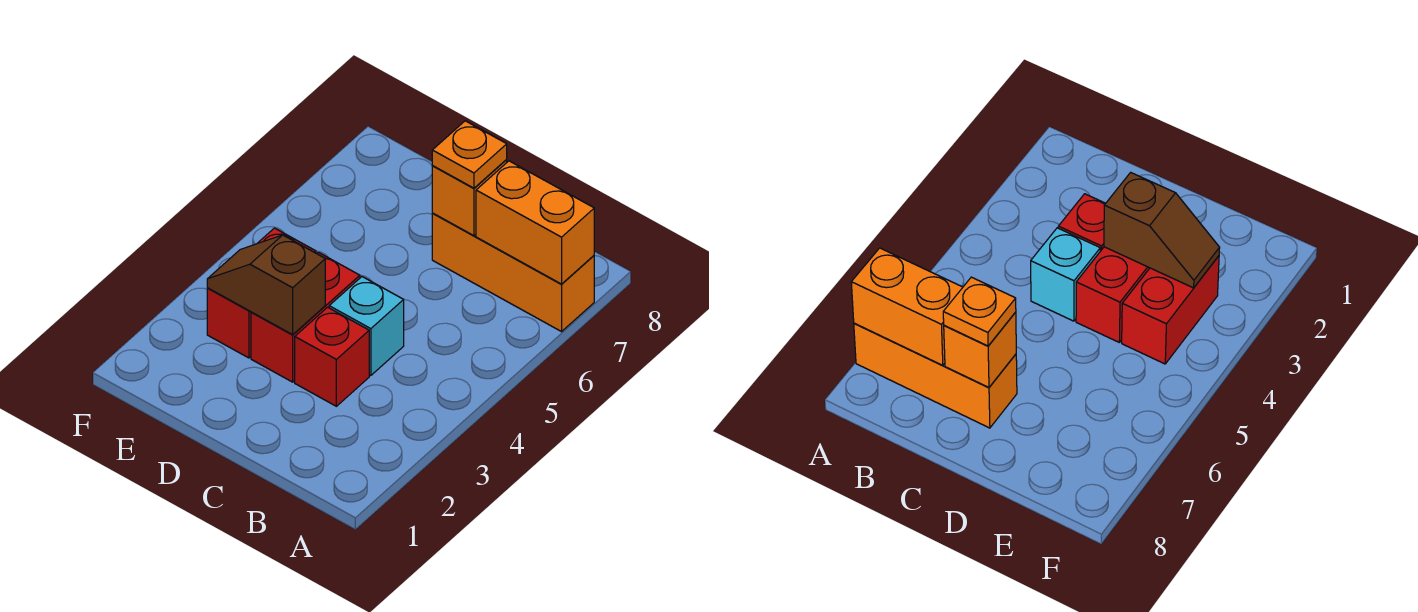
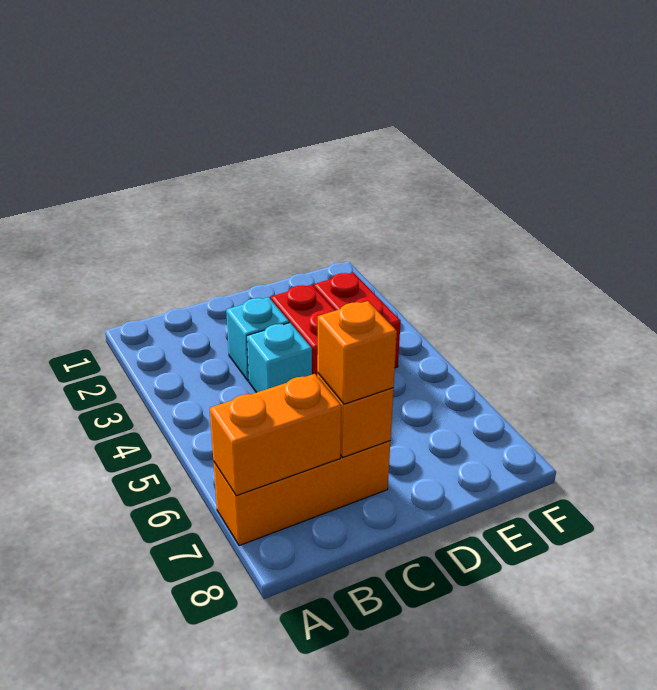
red brick C3 level 1 -> cyan brick C3 level 1
orange plate C7 level 3 -> orange brick C7 level 3
brown slope D3:E3 level 2 top D -> none

